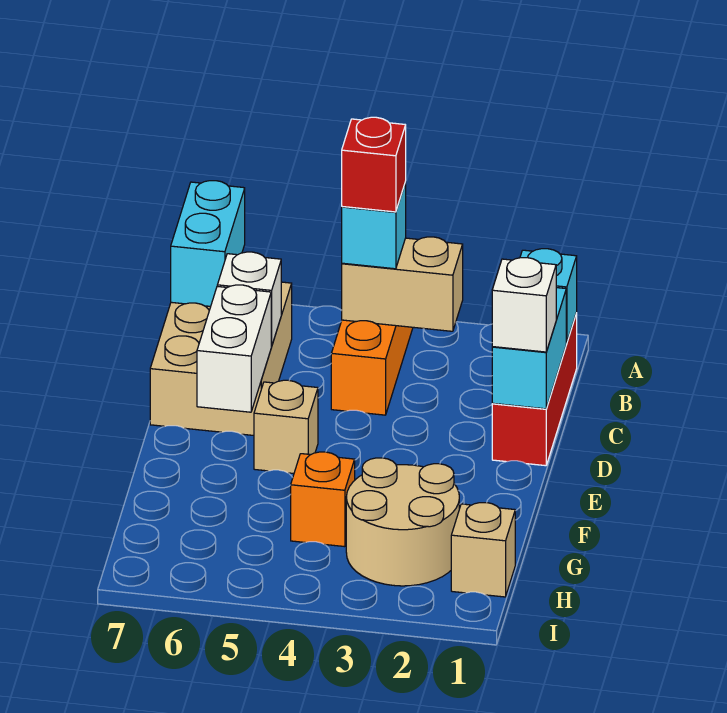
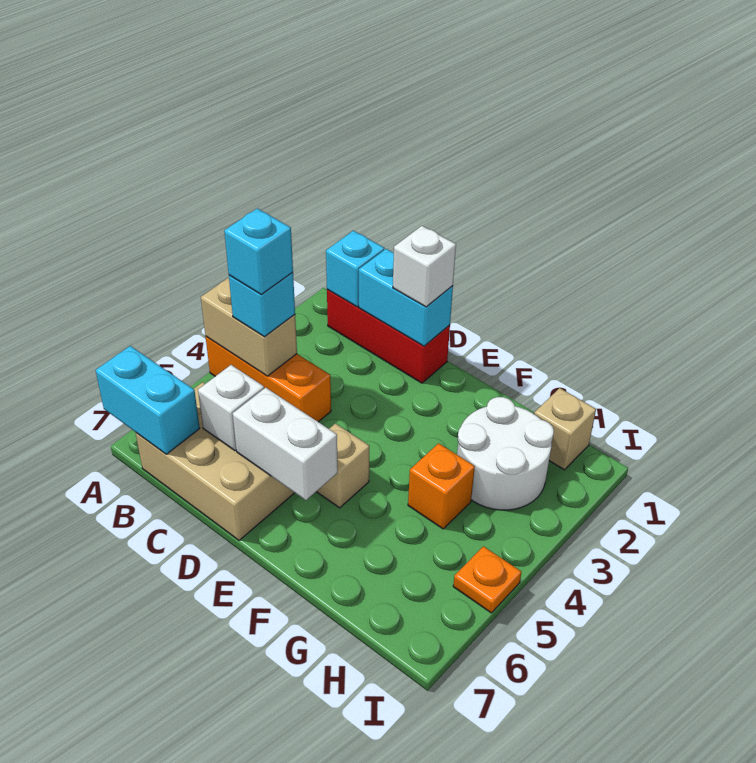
tan brick B3:B4 level 2 -> tan brick A4:B4 level 2
red brick B4 level 4 -> cyan brick B4 level 4
tan round brick G2:H3 level 1 -> white round brick G2:H3 level 1
none -> orange plate I5 level 1

